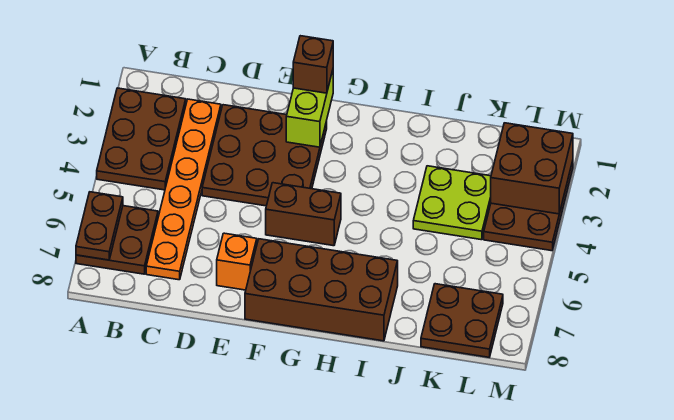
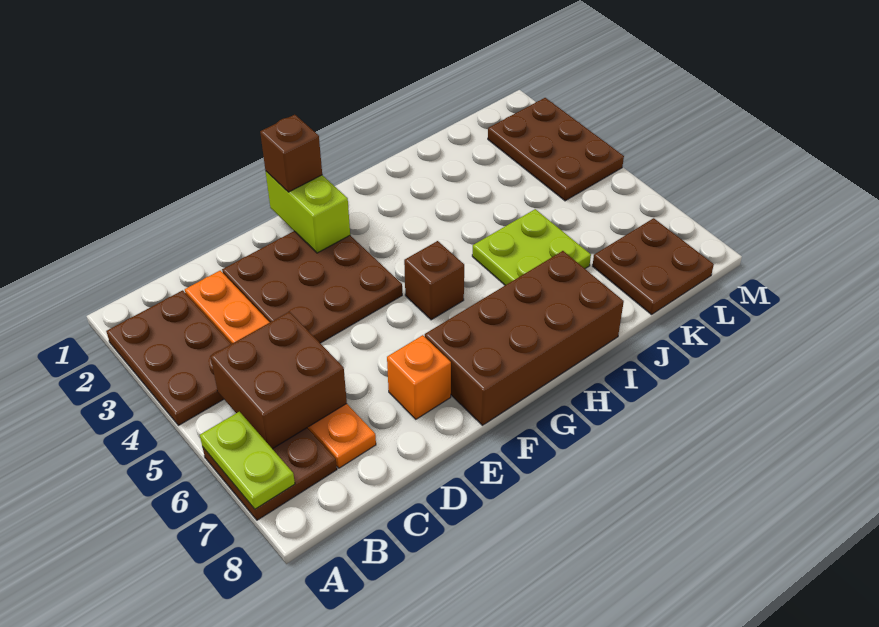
brown plate A6:A7 level 2 -> lime plate A6:A7 level 2
brown brick F5:G5 level 1 -> brown brick G5 level 1
lime plate J3:K4 level 1 -> lime plate I5:J6 level 1
brown brick L2:M3 level 2 -> brown brick B5:C6 level 2

